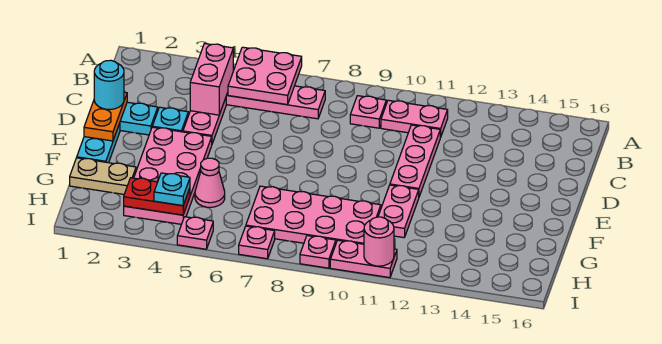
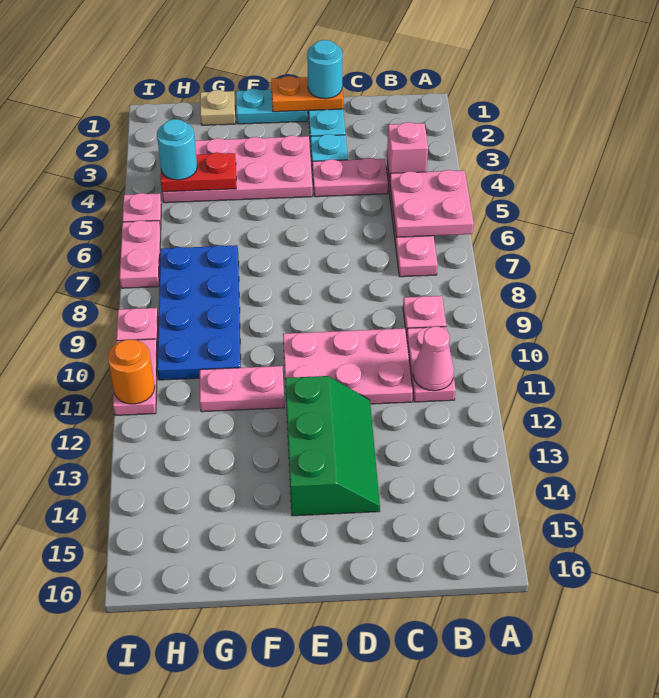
pink brick B4:C4 level 2 -> pink brick B4 level 2
pink plate C11:E11 level 1 -> pink plate C10:E11 level 1
none -> green slope D12:E14 level 1 top E
tan plate G1:G2 level 1 -> tan plate G1 level 1
pink cone G5 level 1 -> pink cone B11 level 2
pink plate G7:H10 level 1 -> blue plate G7:H10 level 1
red plate H3:H4 level 2 -> red plate G4:H4 level 2
cyan plate H4 level 3 -> cyan round brick H4 level 3
pink plate I7 level 1 -> pink plate I6:I7 level 1
pink round brick I11 level 2 -> orange round brick I11 level 2

